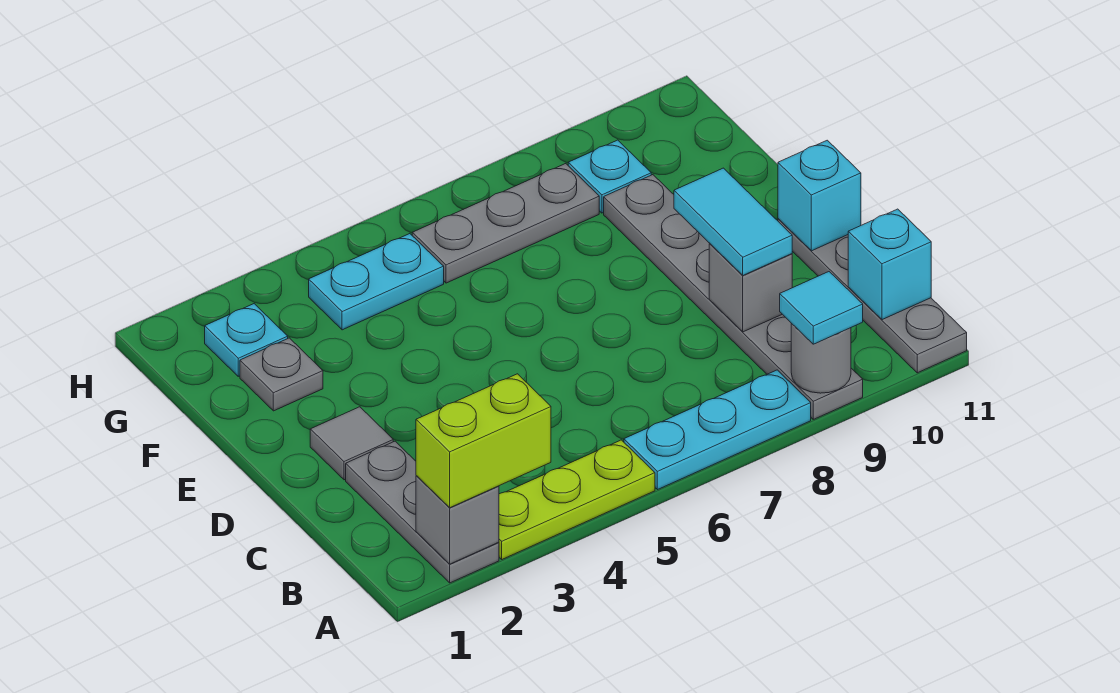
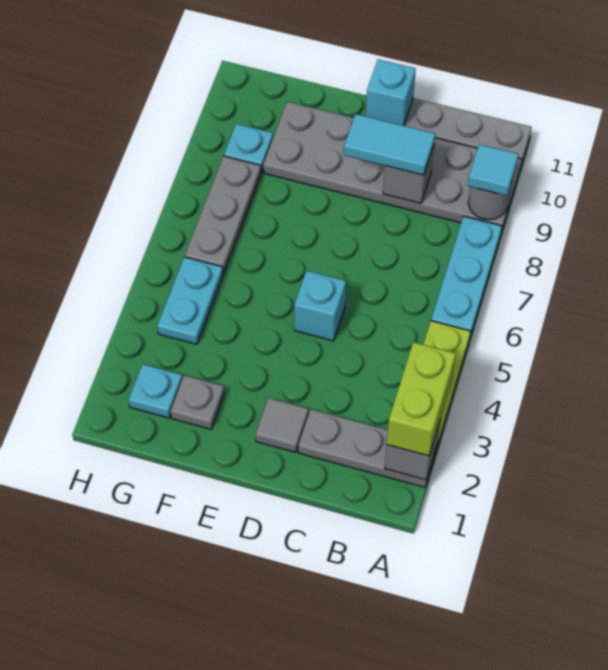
grey plate A9:F9 level 1 -> grey plate A9:F10 level 1
cyan brick B11 level 2 -> cyan brick D5 level 1

